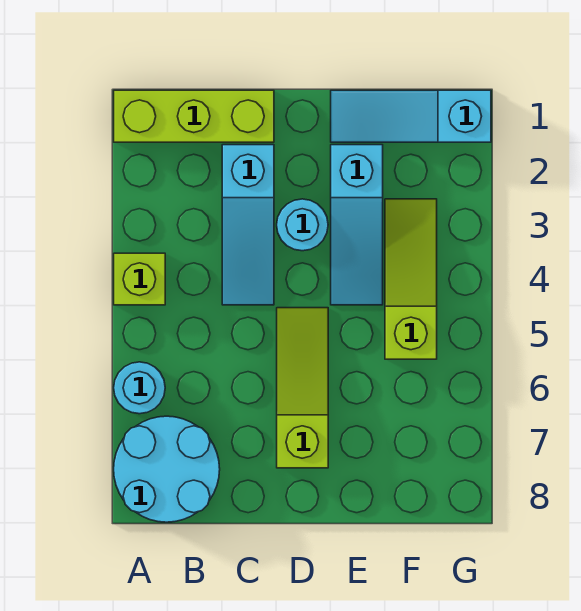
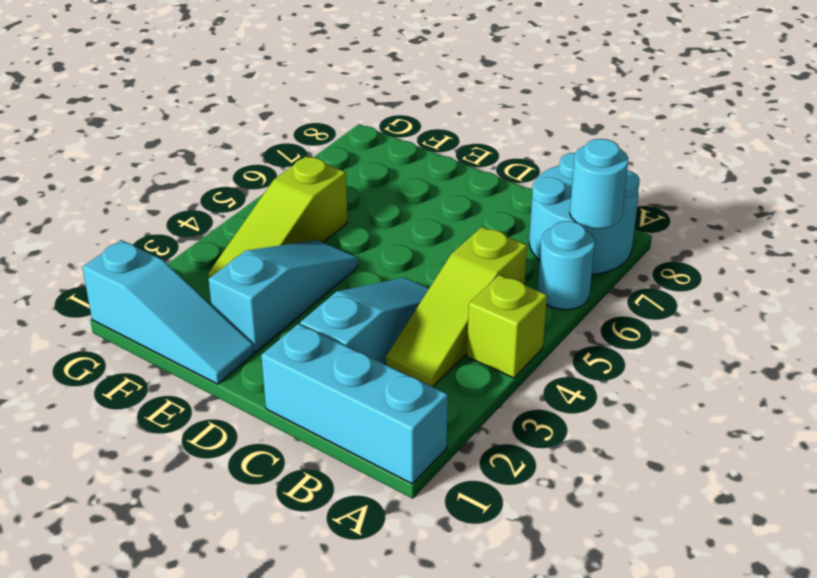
lime brick A1:C1 level 1 -> cyan brick A1:C1 level 1
cyan round brick D3 level 1 -> cyan round brick A7 level 2
lime slope D5:D7 level 1 top 7 -> lime slope B3:B5 level 1 top 5

